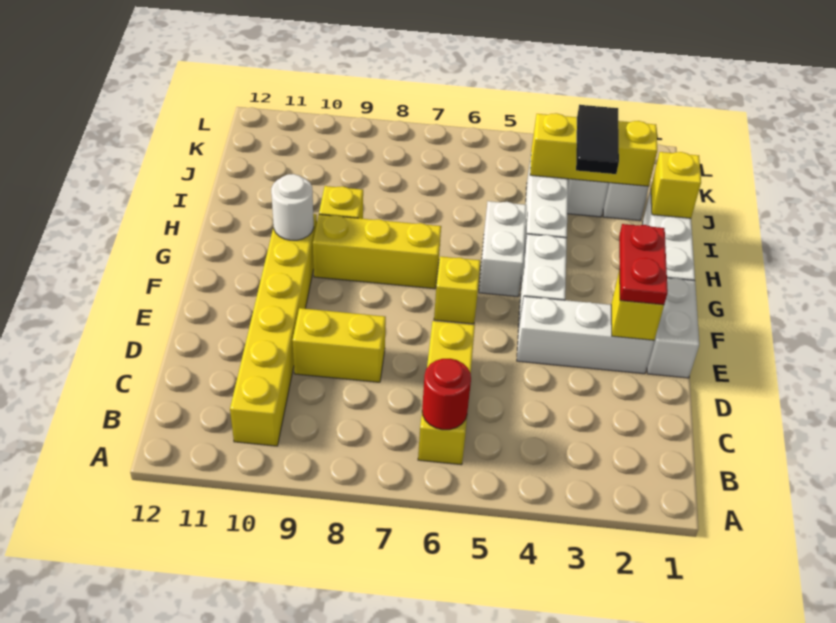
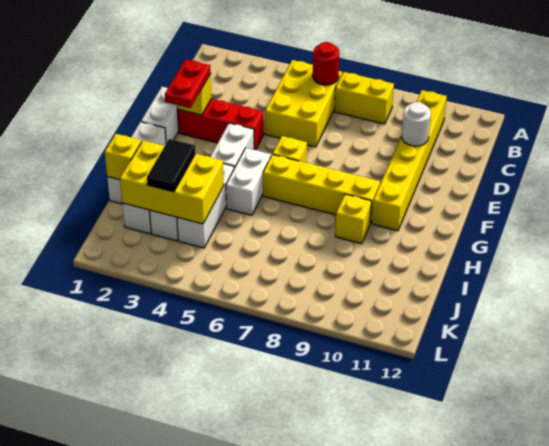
yellow brick B6:D6 level 1 -> yellow brick B5:D6 level 1
yellow brick D8:D9 level 1 -> yellow brick B7:B8 level 1
white brick E2:E4 level 1 -> red brick E2:E4 level 1
yellow brick G7:G9 level 1 -> yellow brick G6:G9 level 1
white round brick G10 level 2 -> white round brick D10 level 2
yellow brick J2:J4 level 2 -> yellow brick I2:J4 level 2

